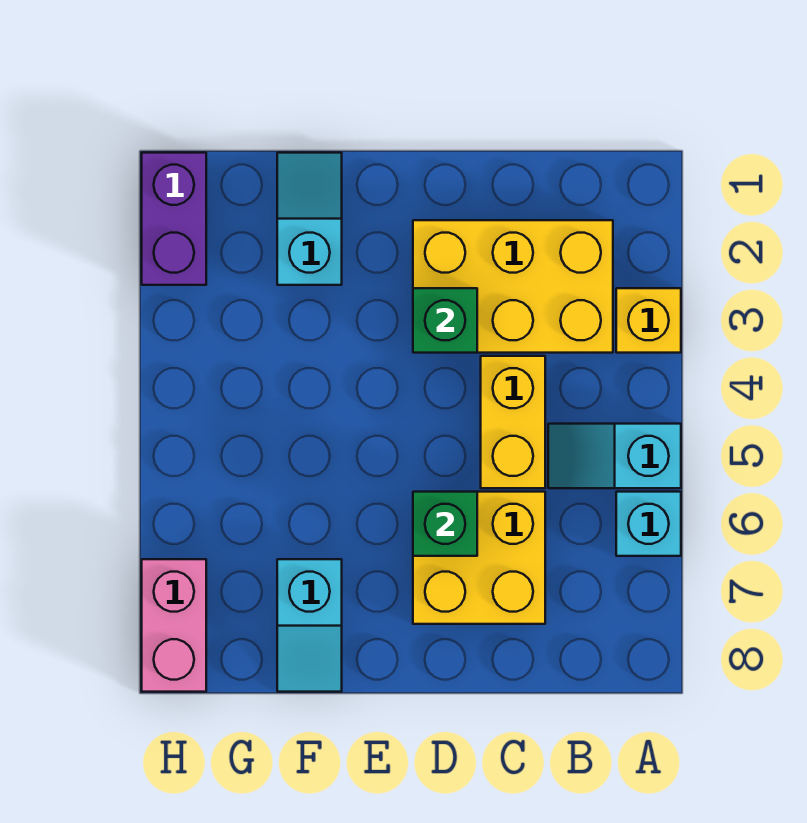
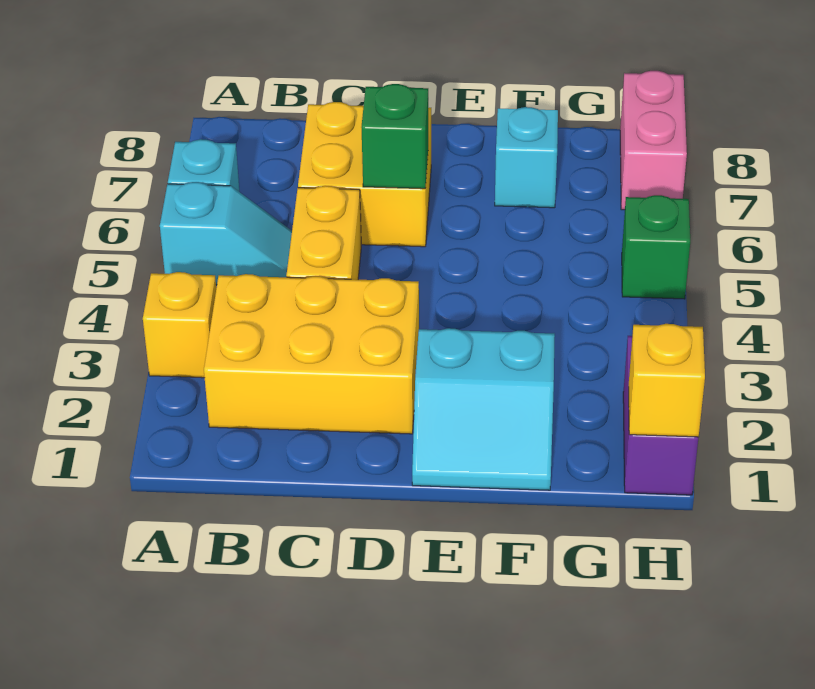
green brick D3 level 2 -> green brick H5 level 1
cyan slope F1:F2 level 1 top 2 -> cyan slope E1:F2 level 1 top 2
none -> yellow brick H1 level 2

